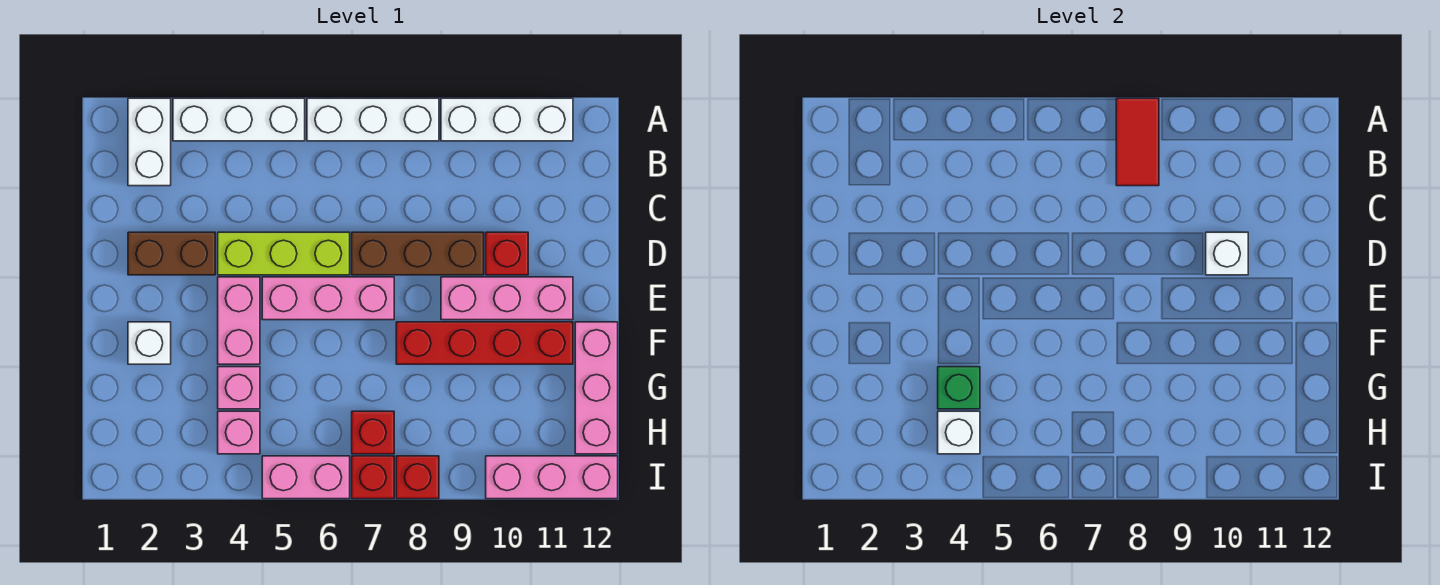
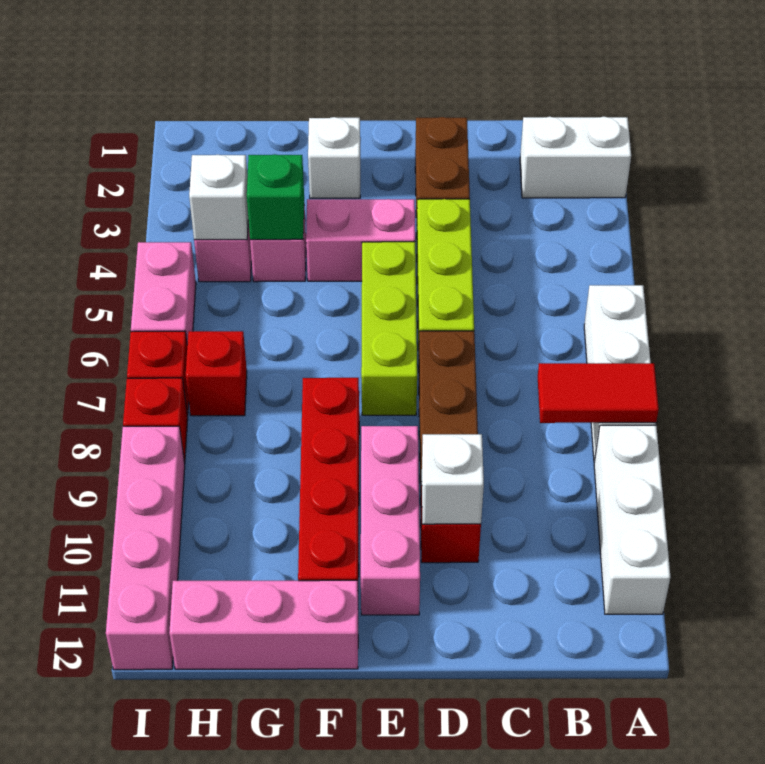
white brick A3:A5 level 1 -> none
pink brick E5:E7 level 1 -> lime brick E5:E7 level 1
pink brick I10:I12 level 1 -> pink brick I9:I12 level 1

